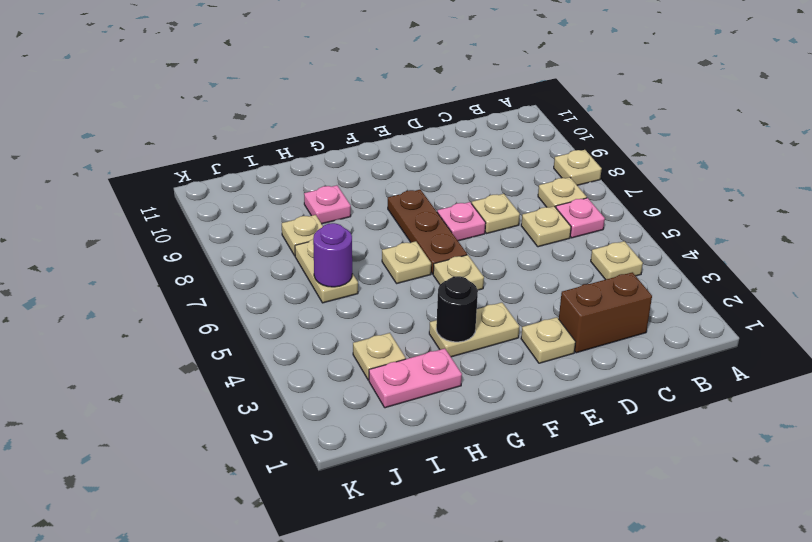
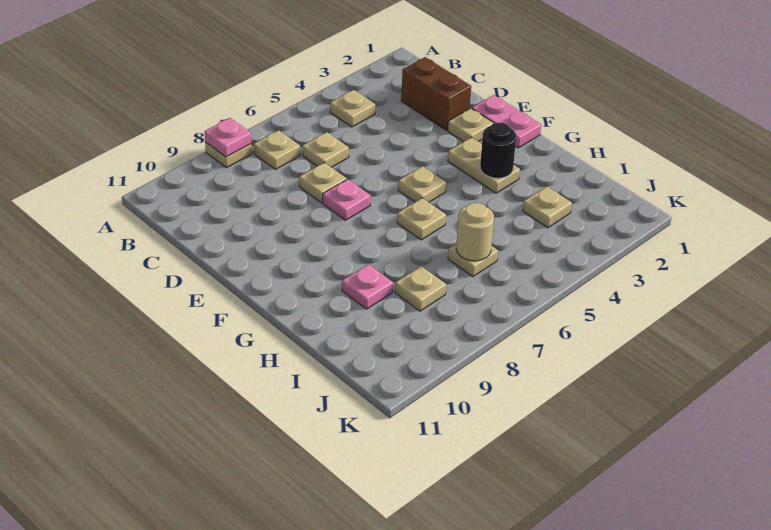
pink plate B6 level 1 -> pink plate A8 level 2
brown plate F6:F8 level 1 -> none
pink plate H2:I2 level 1 -> pink plate E1:F1 level 1
tan plate I6:I7 level 1 -> tan plate I6 level 1
purple round brick I6 level 2 -> tan round brick I6 level 2

